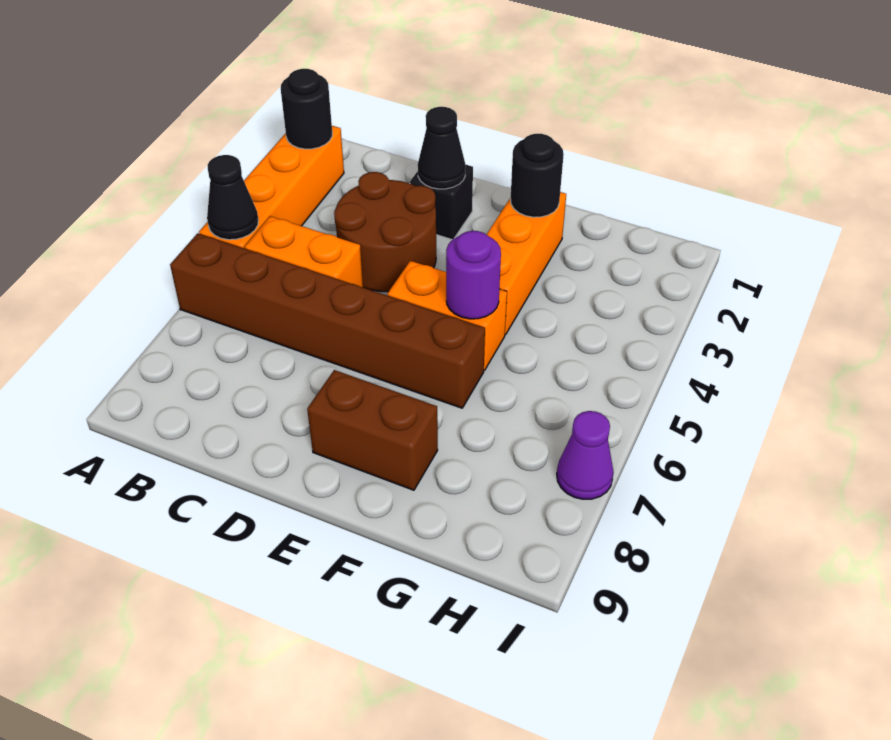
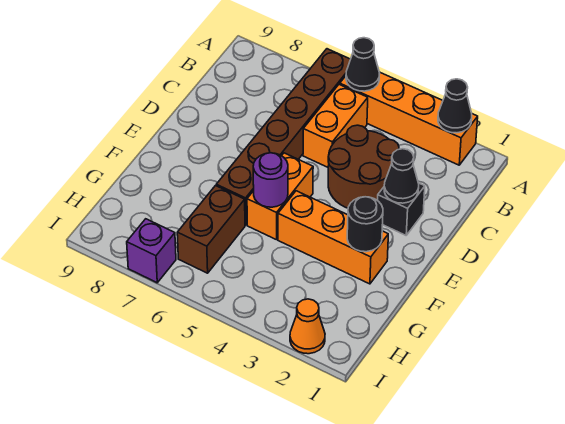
black round brick A2 level 2 -> black cone A2 level 2
brown brick E8:F8 level 1 -> brown brick G6:H6 level 1
none -> orange cone I2 level 1
purple cone I7 level 1 -> purple brick I7 level 1

